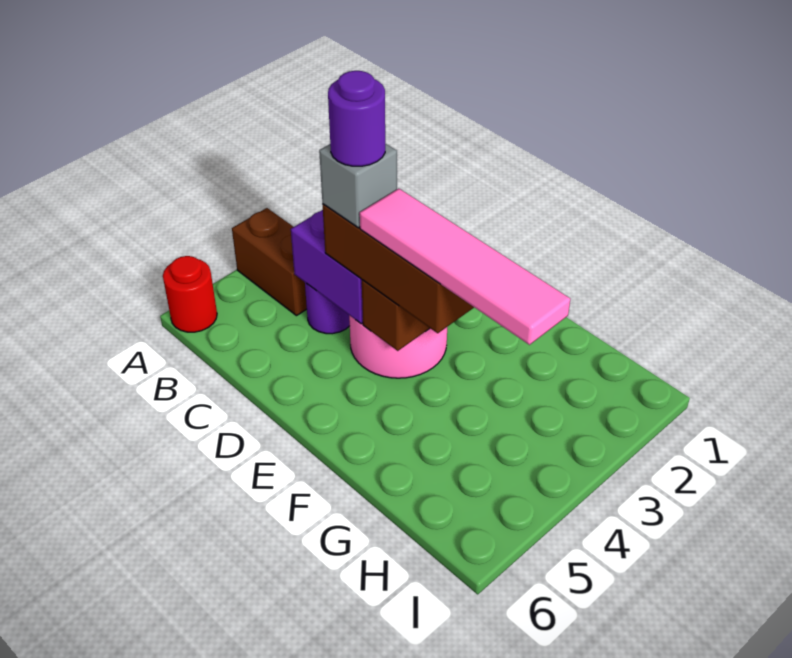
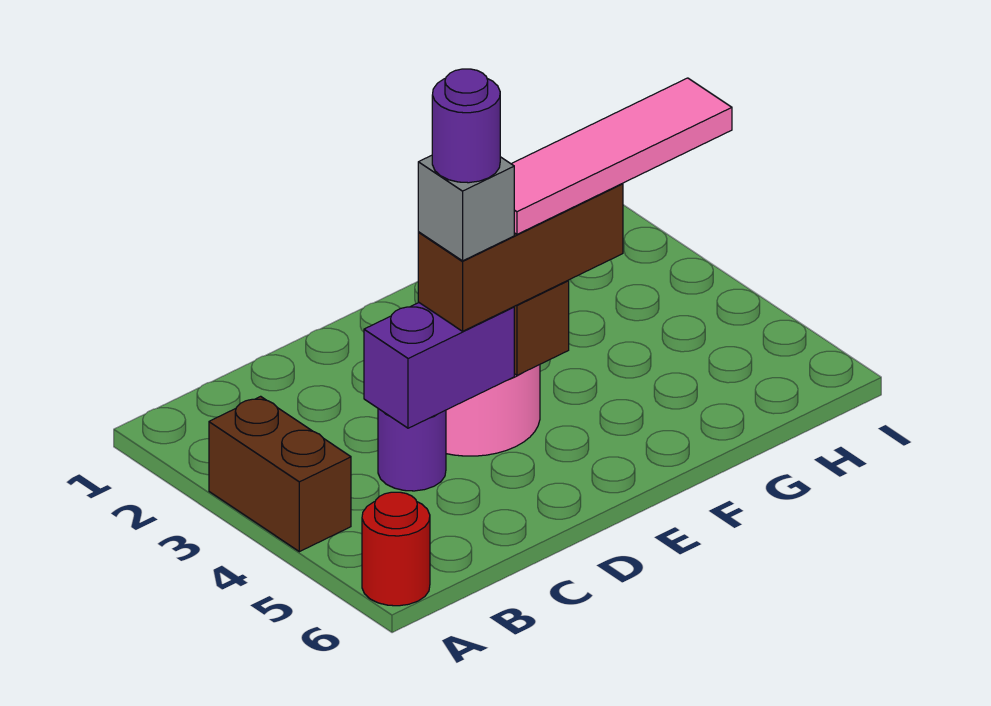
brown brick A4:B4 level 1 -> brown brick A3:A4 level 1

